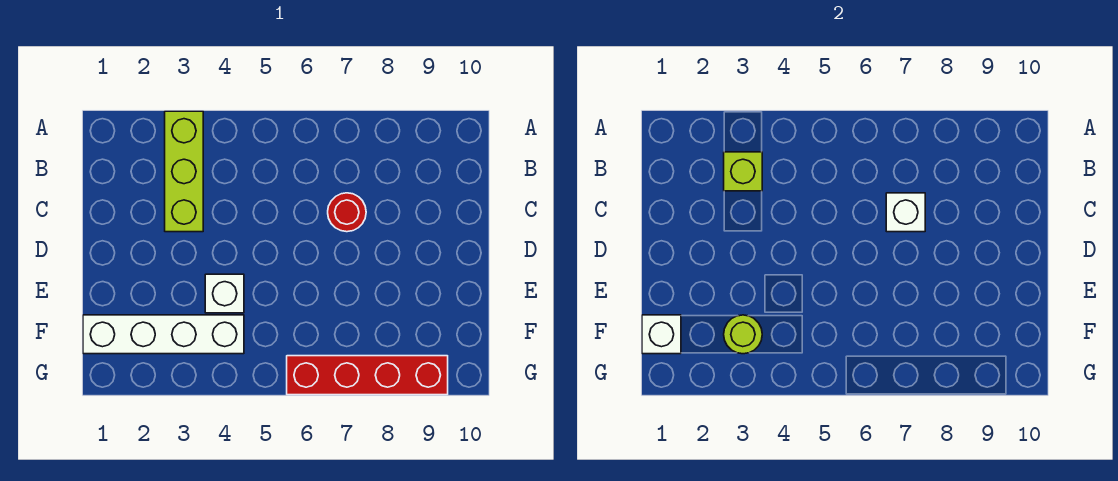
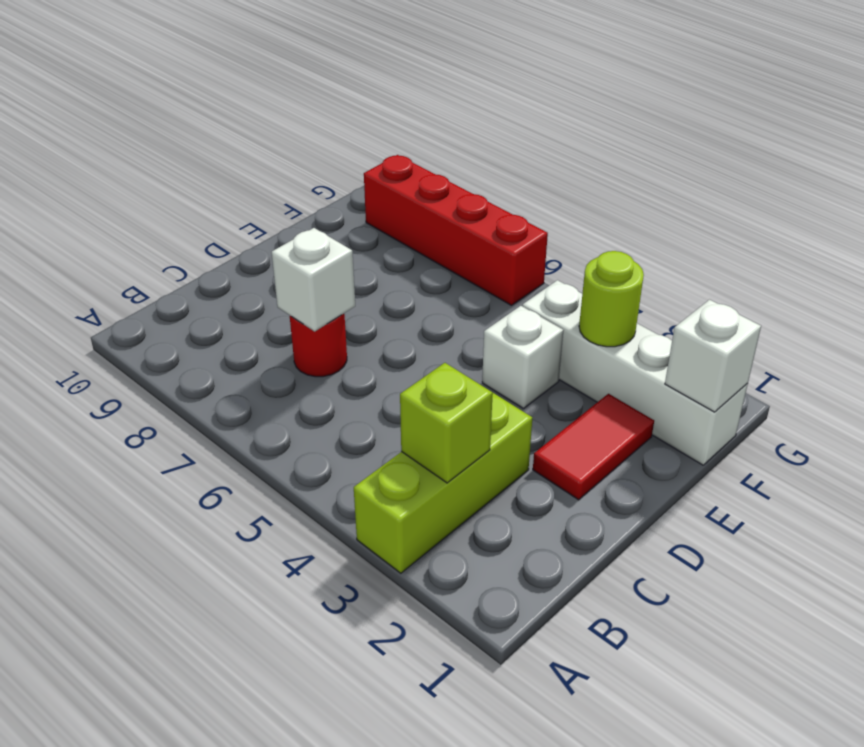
none -> red tile D2:E2 level 1

